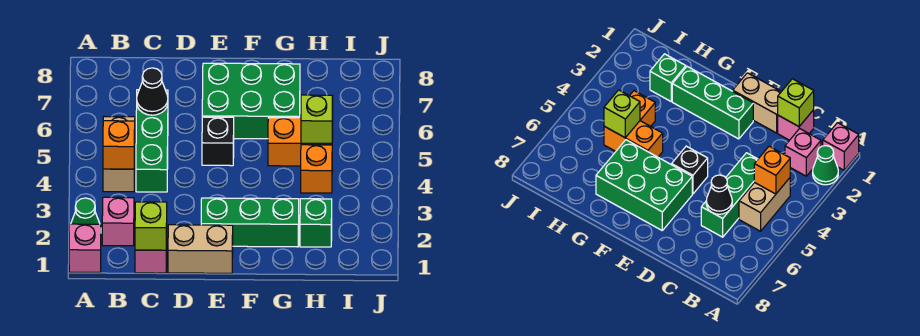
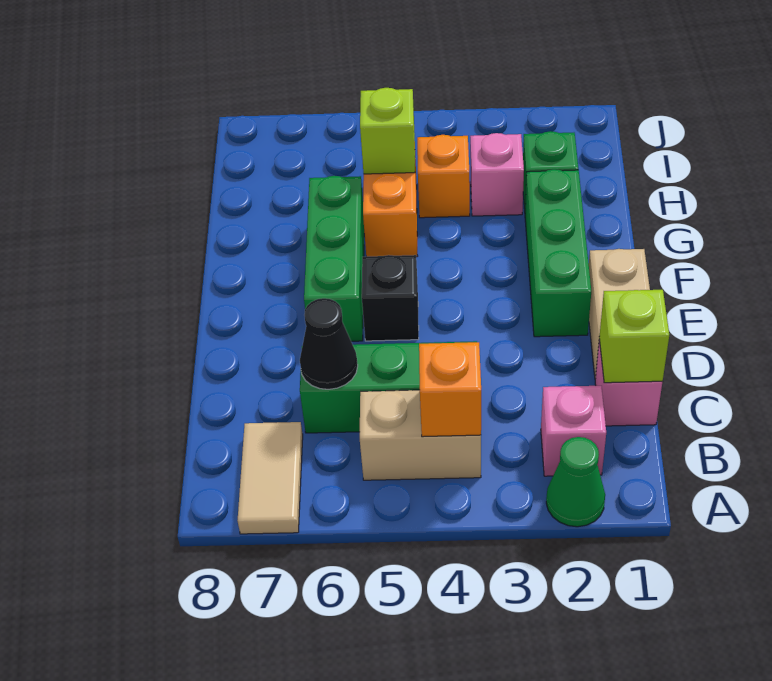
pink brick A1 level 1 -> pink brick H3 level 1
none -> tan tile A7:B7 level 1
green brick E6:G7 level 1 -> green brick E6:G6 level 1

